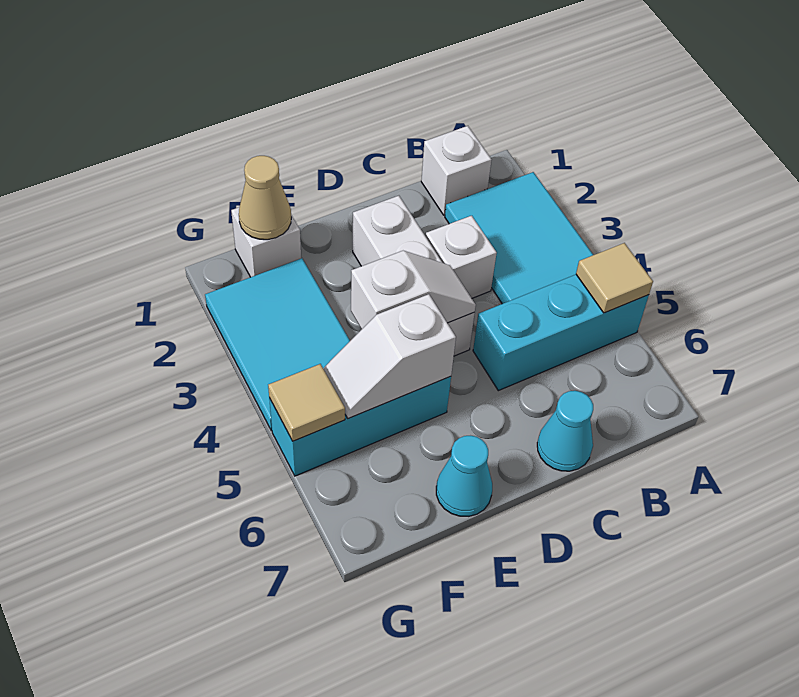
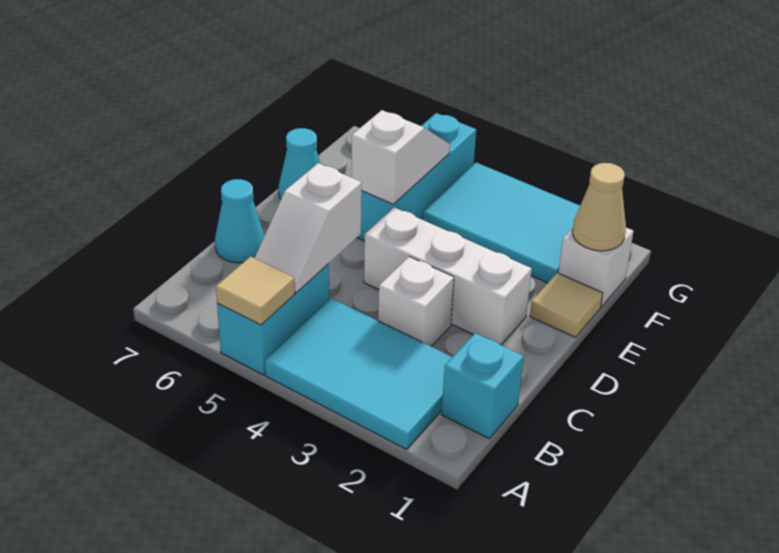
cyan brick A5:C5 level 1 -> cyan brick A5:B5 level 1
white brick B1 level 1 -> cyan brick B1 level 1
white slope D4:E4 level 2 top E -> white slope B5:C5 level 2 top C
tan tile G5 level 2 -> tan tile E1 level 1

